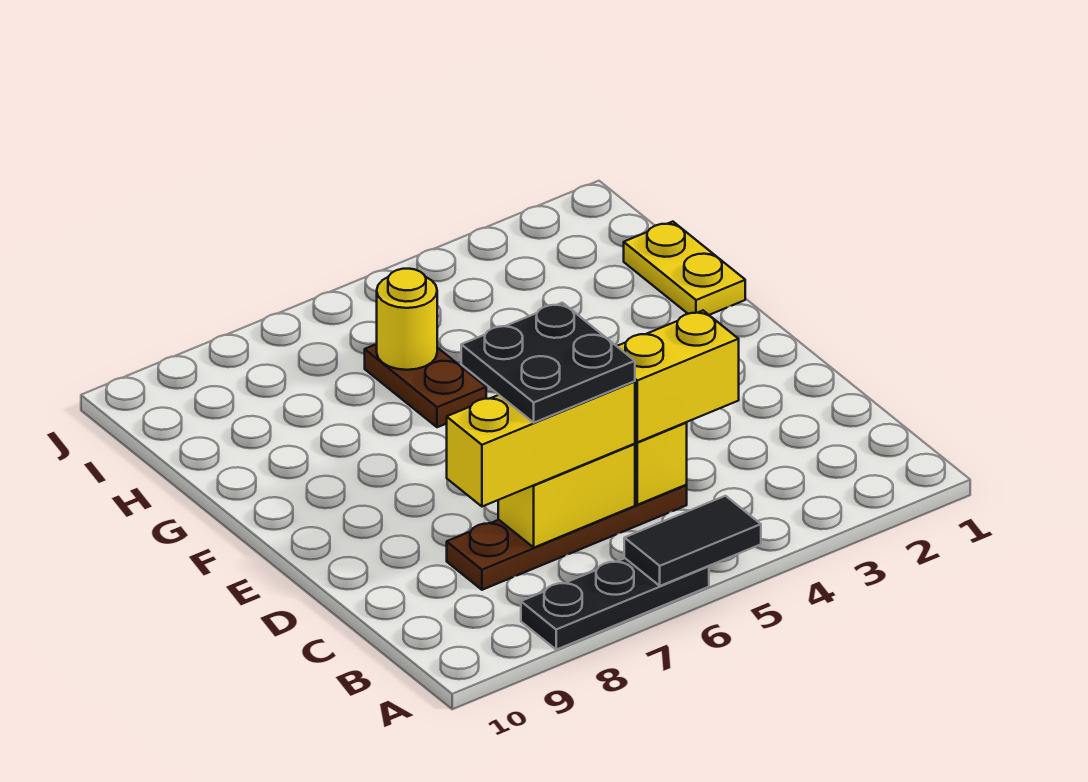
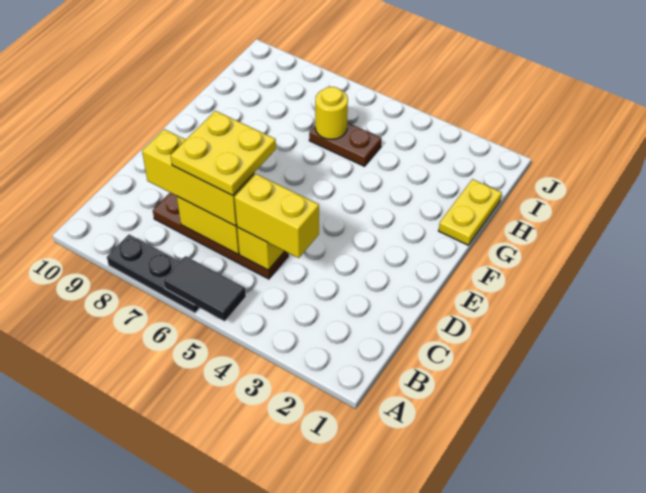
black plate C6:D7 level 4 -> yellow plate C6:D7 level 4
brown plate G6:H6 level 1 -> brown plate H5:H6 level 1

